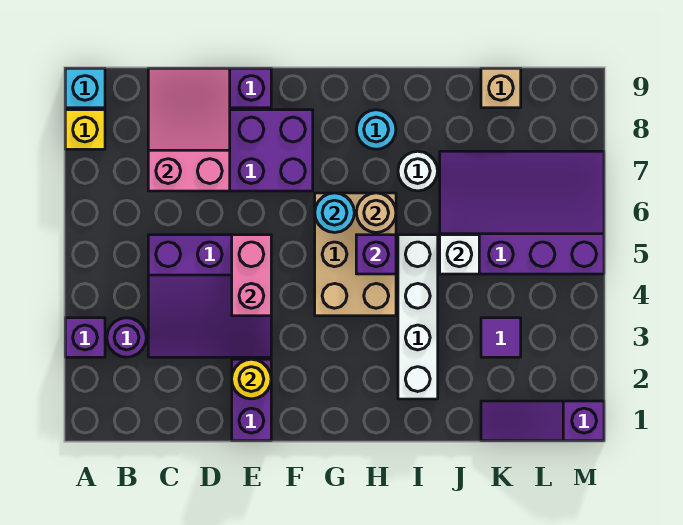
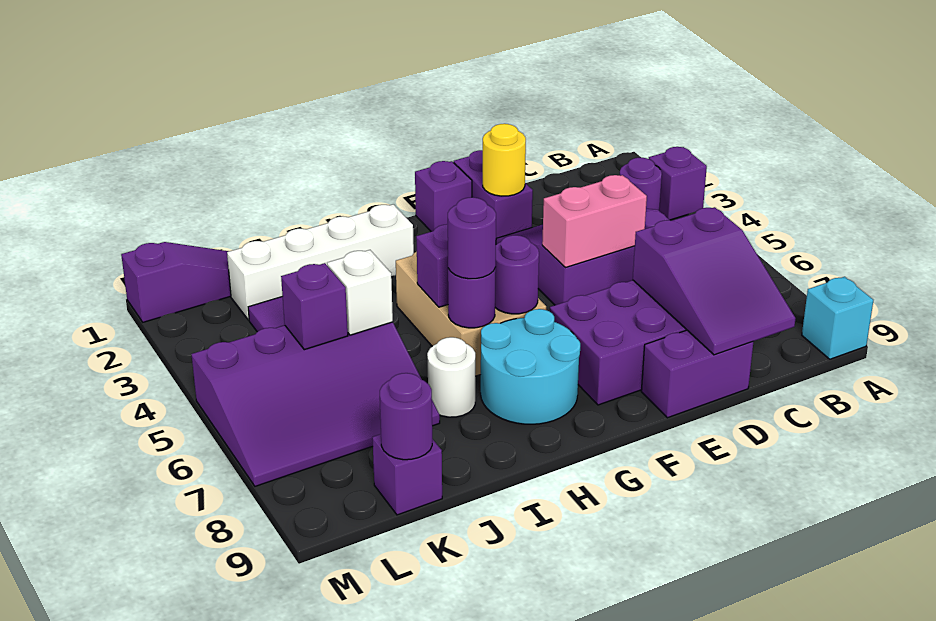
yellow brick A8 level 1 -> none
pink slope C7:D9 level 2 top 7 -> purple slope C7:D9 level 2 top 7
pink brick E4:E5 level 2 -> pink brick D5:E5 level 2
none -> purple brick F1 level 1
cyan round brick G6 level 2 -> purple round brick G6 level 2
tan round brick H6 level 2 -> purple round brick H6 level 2
none -> purple round brick H6 level 3
cyan round brick H8 level 1 -> cyan round brick G7:H8 level 1
white brick I2:I5 level 1 -> white brick H2:K2 level 1
none -> purple brick K5 level 2
tan brick K9 level 1 -> purple brick K9 level 1
none -> purple round brick K9 level 2

